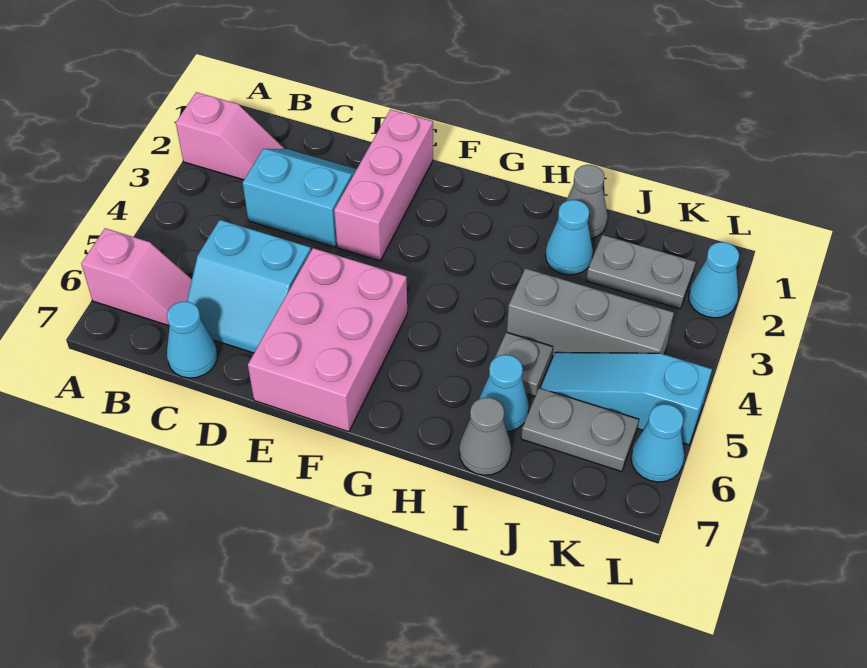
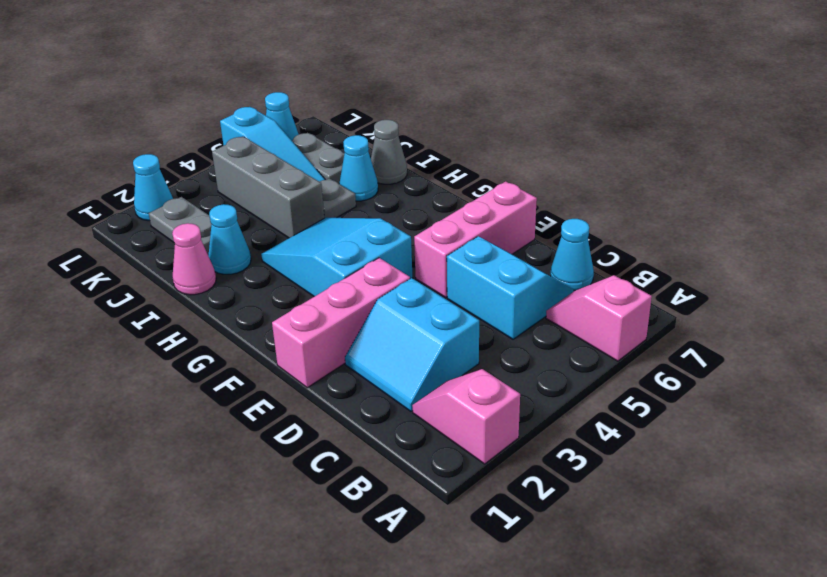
pink brick E5:F7 level 1 -> pink brick E5:E7 level 1
none -> cyan slope F3:H4 level 1 top F
grey cone I1 level 1 -> pink cone I1 level 1

